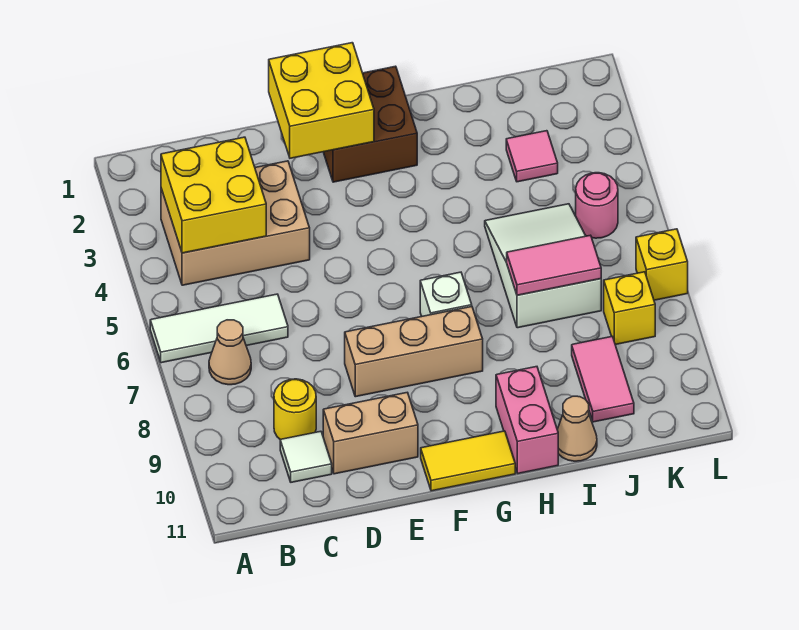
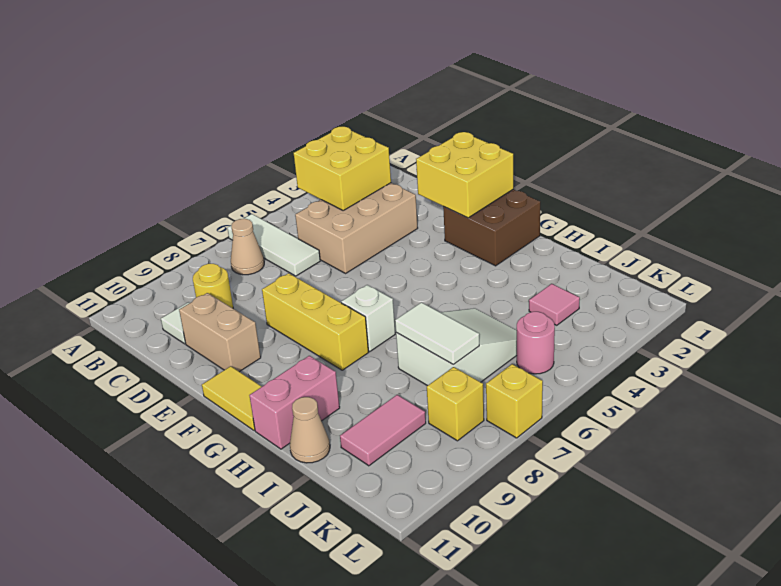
tan brick B3:D4 level 1 -> tan brick C3:D5 level 1
tan brick E8:G8 level 1 -> yellow brick E8:G8 level 1
pink tile I7:J7 level 2 -> white tile I7:J7 level 2

